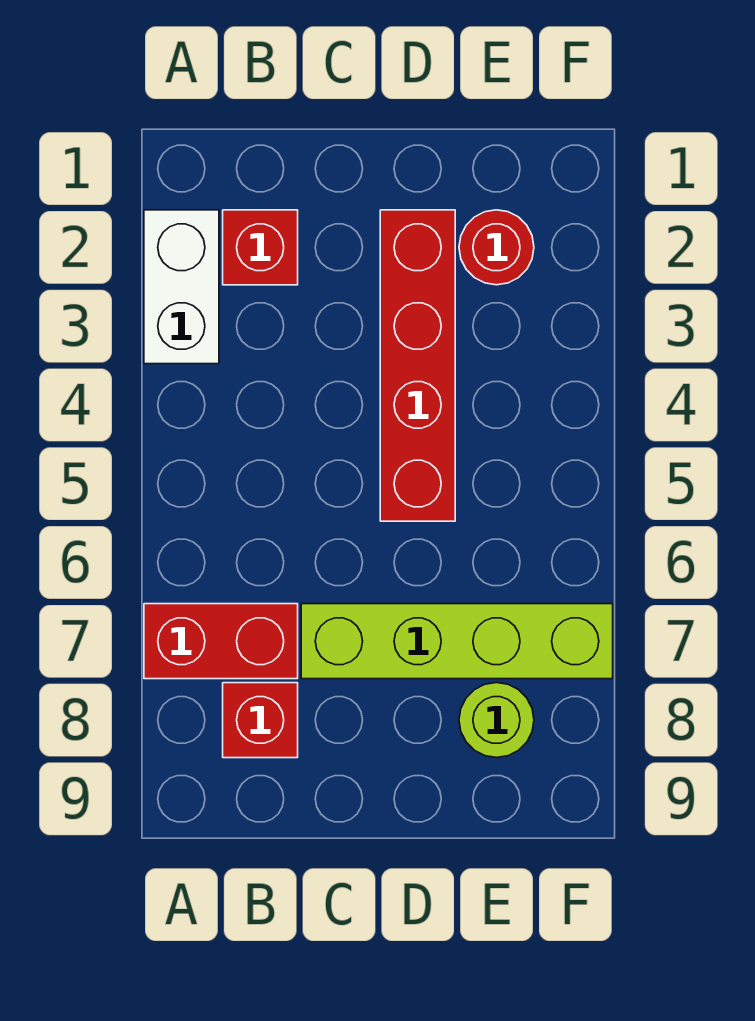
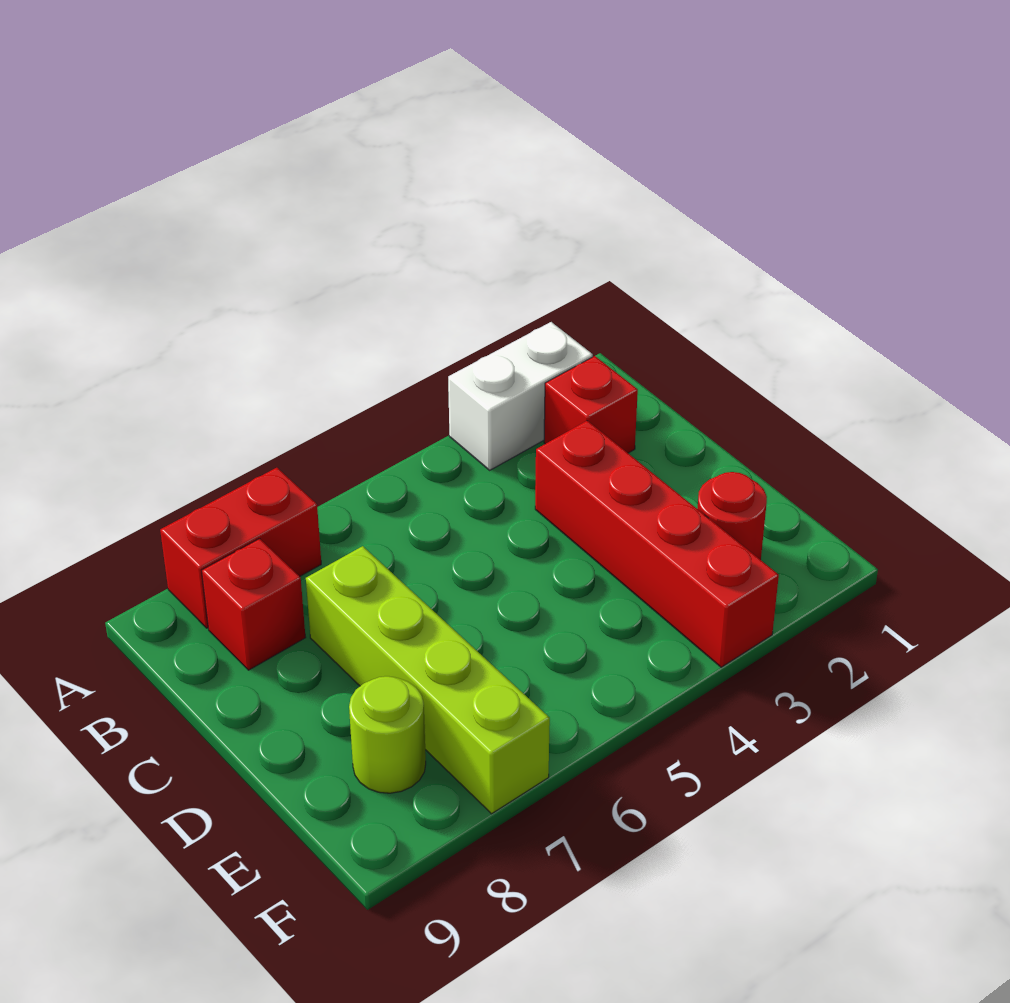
red brick A7:B7 level 1 -> red brick A7:A8 level 1
red brick D2:D5 level 1 -> red brick C3:F3 level 1

